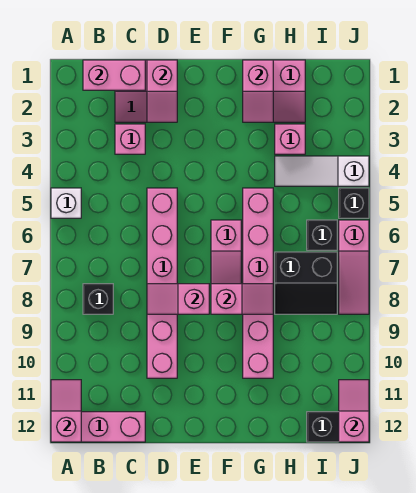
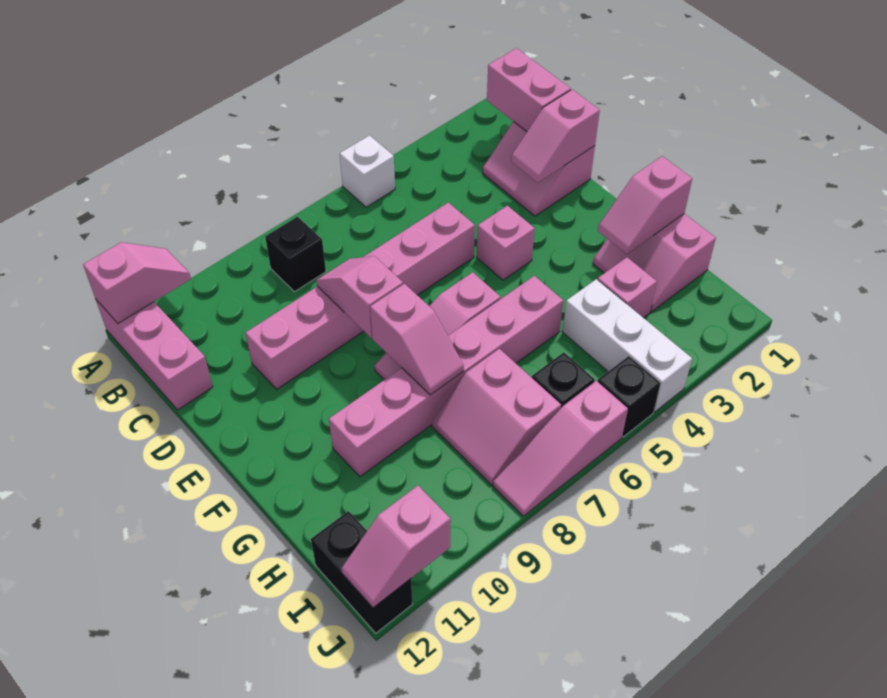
pink brick C3 level 1 -> pink brick E4 level 1
white slope H4:J4 level 1 top J -> white brick H4:J4 level 1
black slope H7:I8 level 1 top 7 -> pink slope H7:I8 level 1 top 7
pink slope J11:J12 level 2 top 12 -> pink slope J11:J12 level 2 top 11

